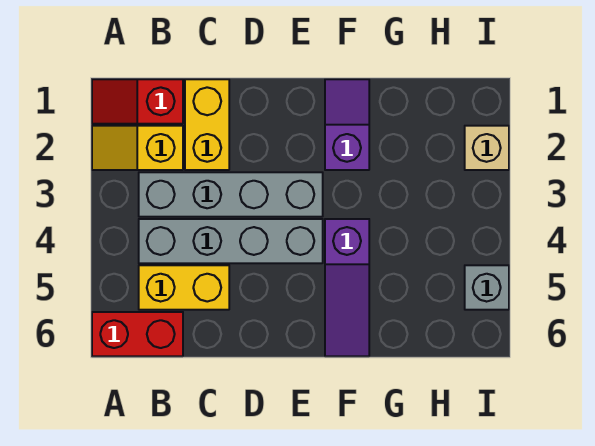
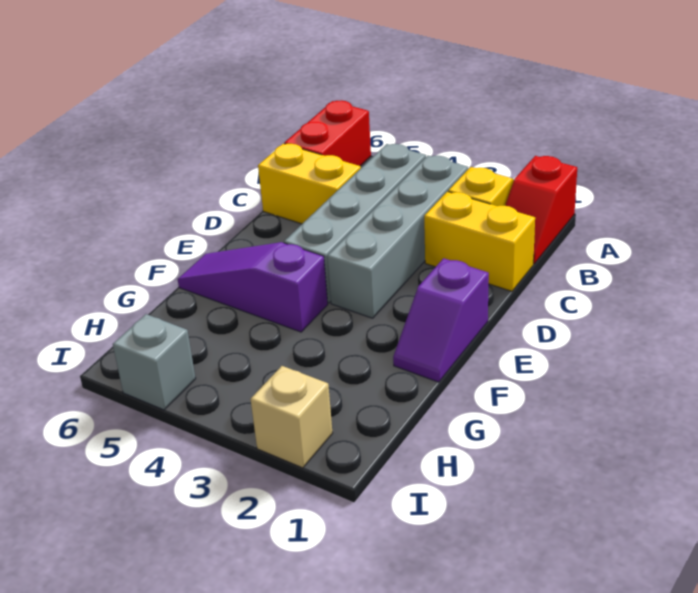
red slope A1:B1 level 1 top B -> red slope A1:B1 level 1 top A
yellow brick B5:C5 level 1 -> yellow brick C5:C6 level 1
purple slope F1:F2 level 1 top 2 -> purple slope E1:F1 level 1 top E

